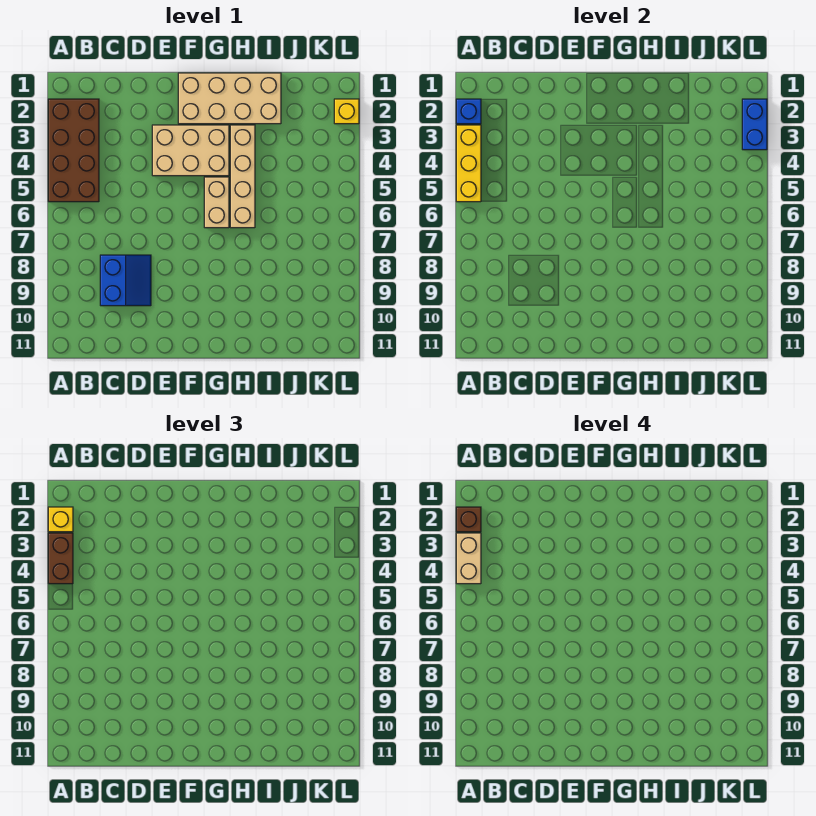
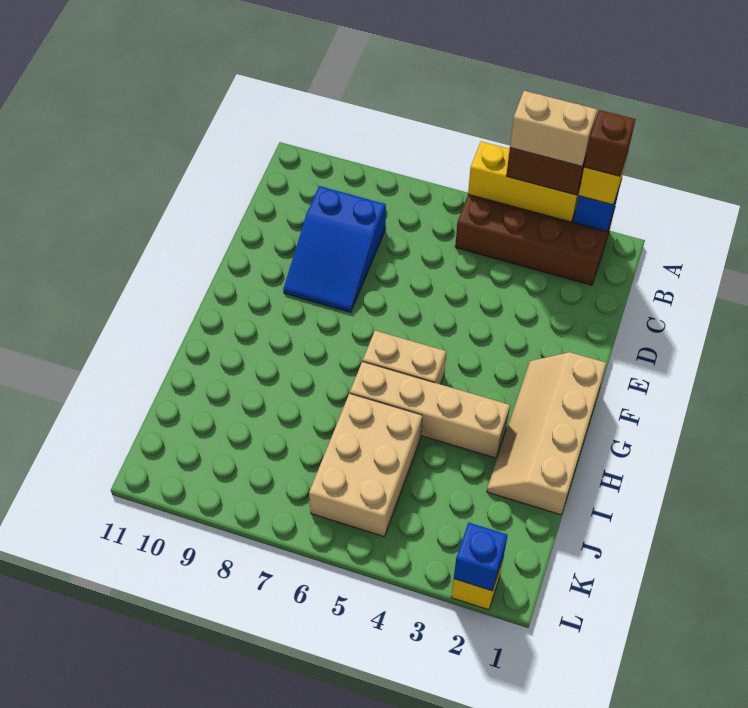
blue slope C8:D9 level 1 top C -> blue slope C8:E9 level 1 top C
tan brick E3:G4 level 1 -> tan brick I5:K6 level 1
tan brick F1:I2 level 1 -> tan slope F1:I2 level 1 top 1
blue brick L2:L3 level 2 -> blue brick L2 level 2

